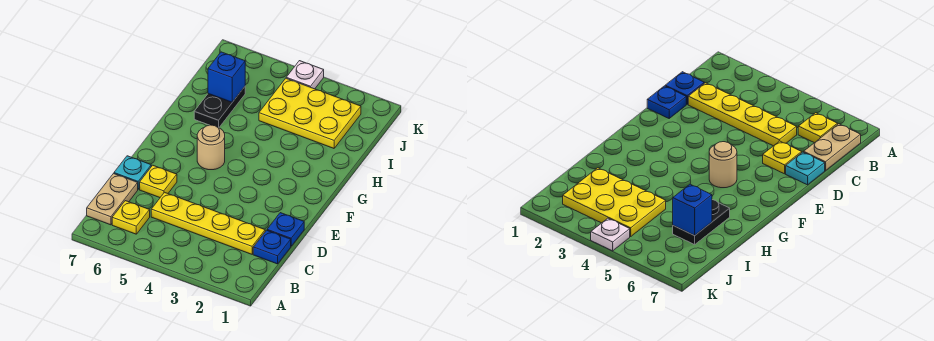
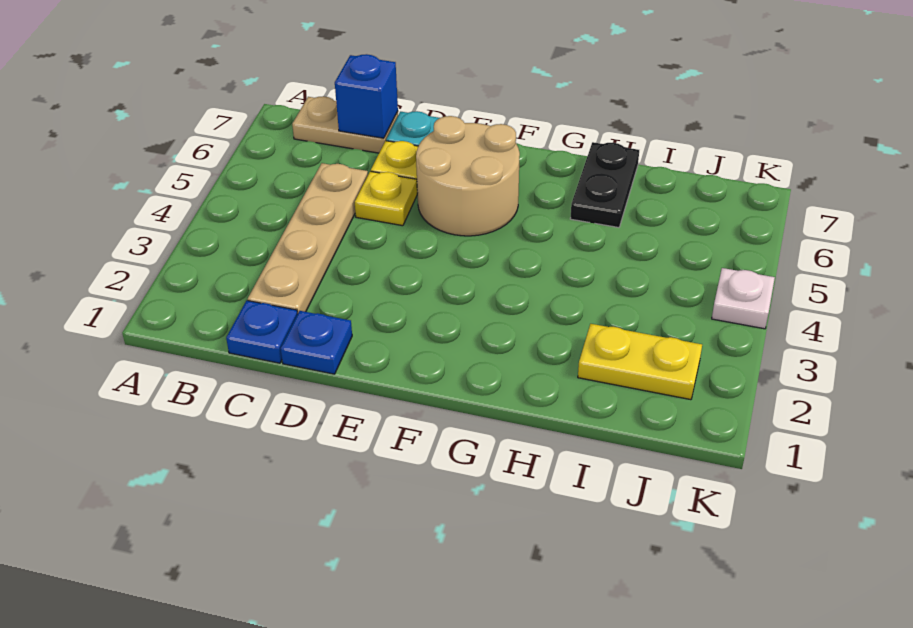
yellow plate B6 level 1 -> yellow plate D5 level 1
yellow plate C2:C5 level 1 -> tan plate C2:C5 level 1
tan round brick F5 level 1 -> tan round brick E5:F6 level 1
black plate H6:I6 level 1 -> black plate H6:H7 level 1
yellow plate I2:J4 level 1 -> yellow plate I2:J2 level 1
blue brick I6 level 2 -> blue brick C7 level 2

